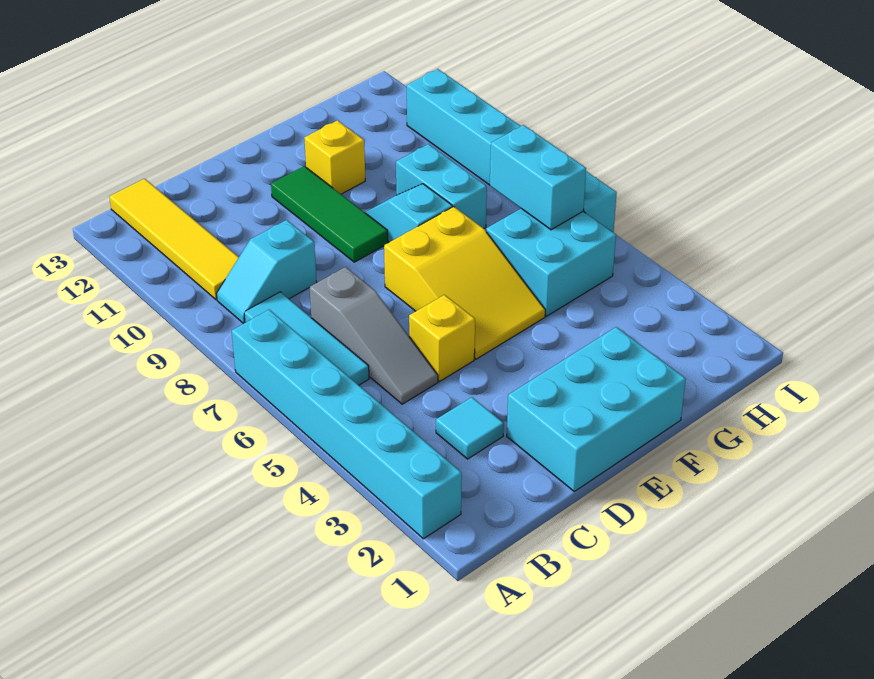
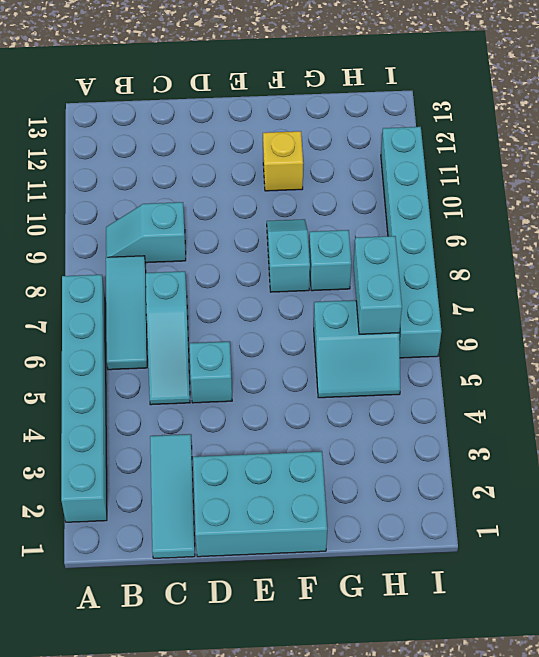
yellow tile B10:B13 level 1 -> none
cyan tile C3 level 1 -> cyan tile C1:C3 level 1
grey slope C5:C7 level 1 top 7 -> cyan slope C5:C7 level 1 top 7
yellow brick D5 level 1 -> cyan brick D5 level 1
yellow slope E5:F7 level 1 top 7 -> none
green tile E9:E11 level 1 -> none
cyan brick G5:H6 level 1 -> cyan slope G5:H6 level 1 top 6
cyan brick G8:G9 level 1 -> cyan brick G8 level 1

